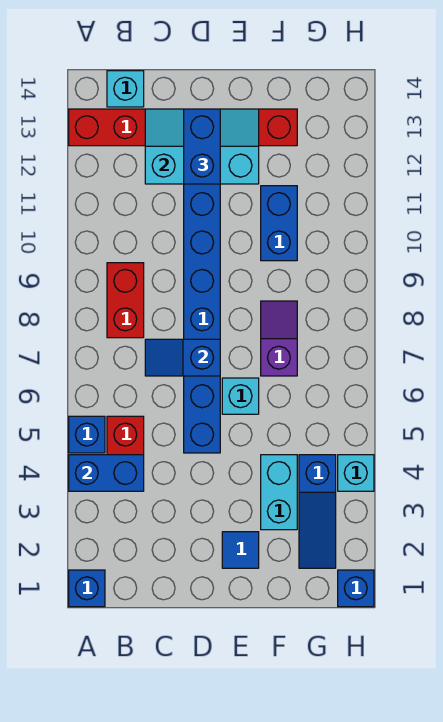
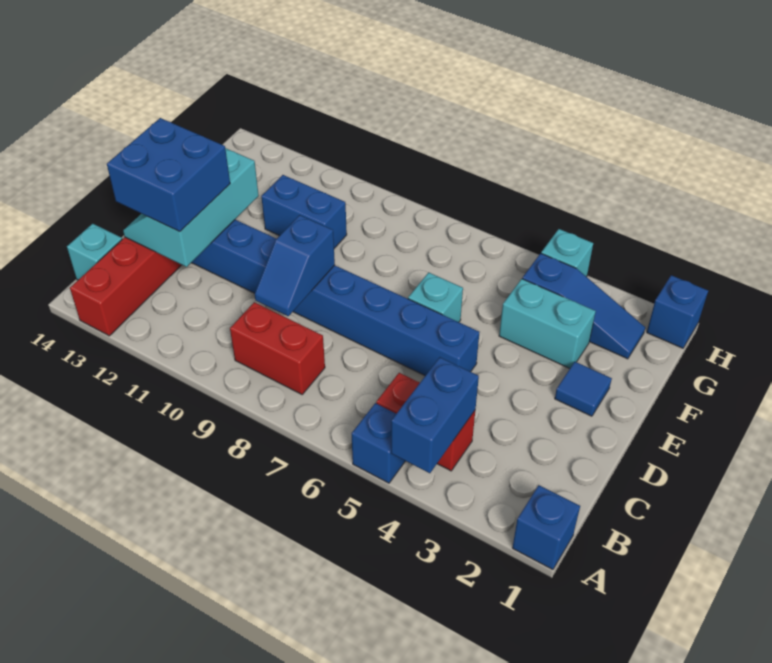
blue slope C7:D7 level 2 top D -> blue slope C9:D9 level 2 top D
blue brick D12:D13 level 3 -> blue brick C12:D13 level 3
purple slope F7:F8 level 1 top 7 -> none

